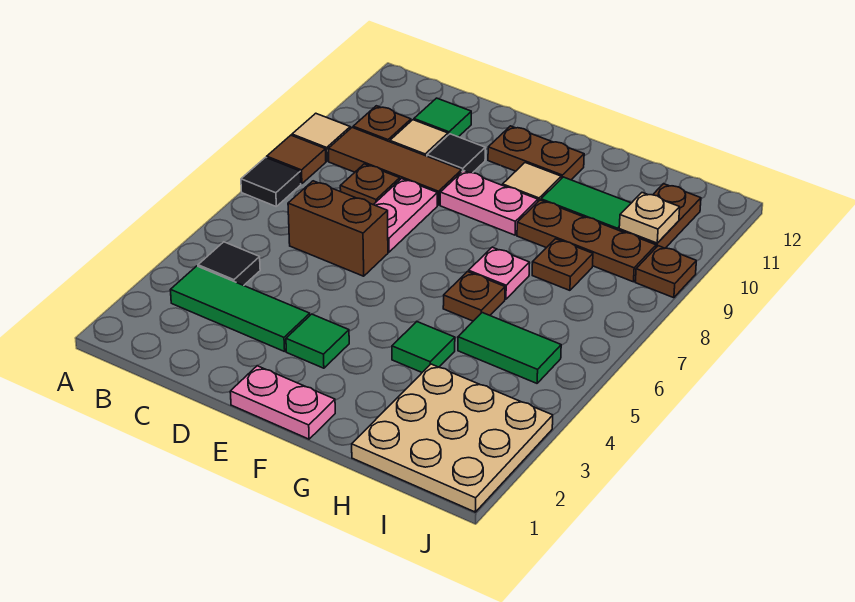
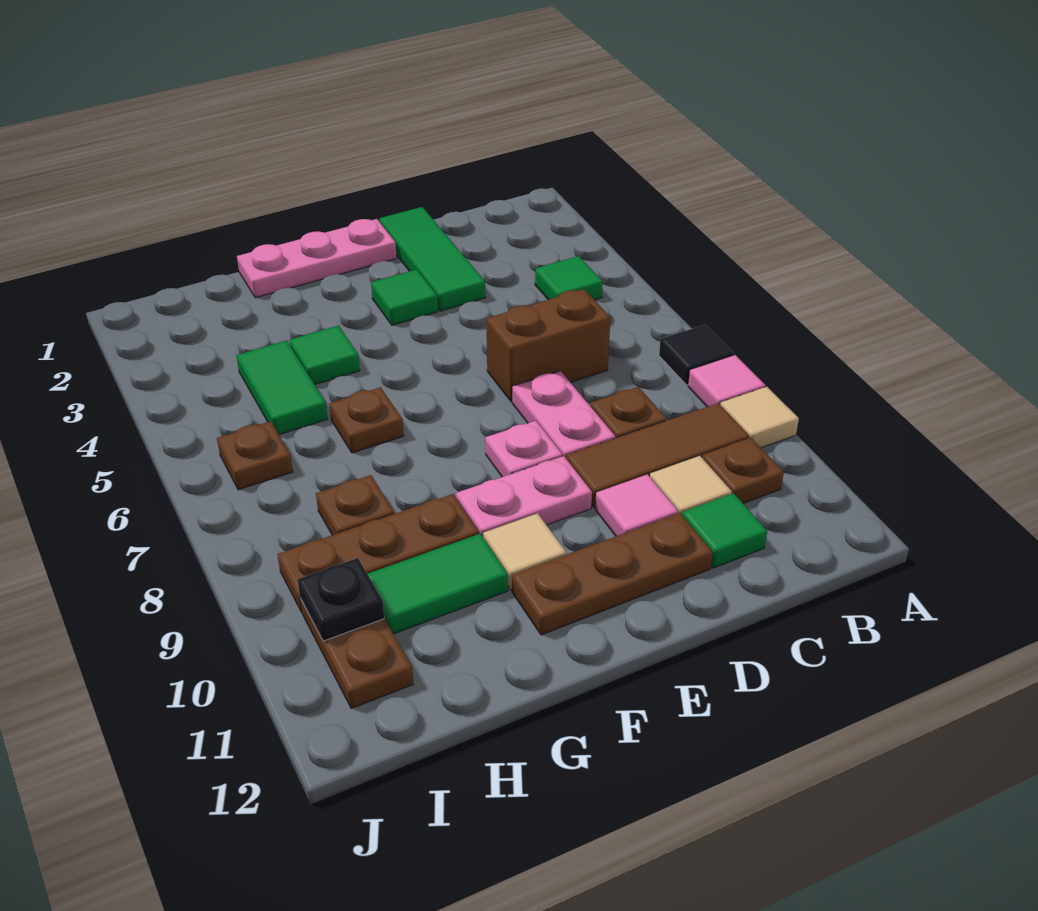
brown tile A8 level 1 -> pink tile A8 level 1
green tile B3:D3 level 1 -> green tile D1:D3 level 1
black tile B4 level 1 -> green tile B4 level 1
black tile D10 level 1 -> pink tile D10 level 1
pink plate E1:F1 level 1 -> pink plate E1:G1 level 1
brown plate E11:F11 level 1 -> brown plate D11:F11 level 1
pink plate G7 level 1 -> pink plate E8 level 1
tan plate H1:J3 level 1 -> none
green tile H5:I5 level 1 -> green tile H4:H5 level 1
tan plate I10 level 2 -> black plate I10 level 2
brown plate J9 level 1 -> brown plate I6 level 1

